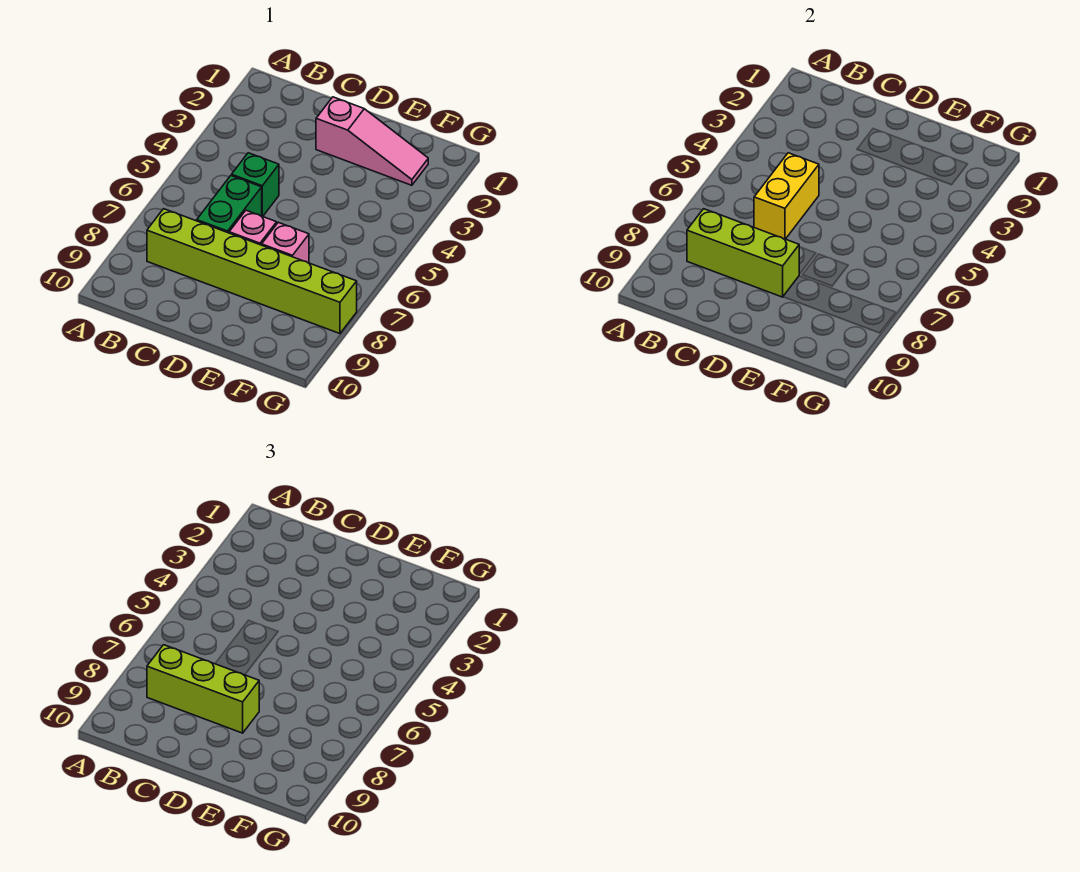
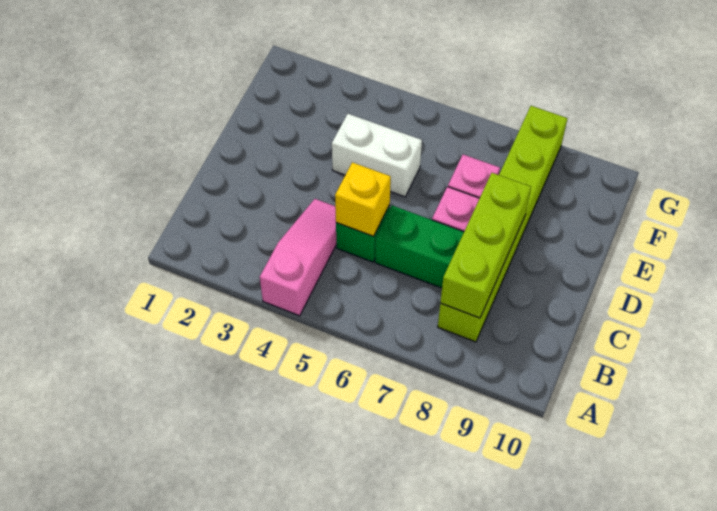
lime brick B8:D8 level 3 -> none
yellow brick C5:C6 level 2 -> yellow brick C5 level 2
pink slope D2:F2 level 1 top D -> pink slope A4:C4 level 1 top A
none -> white brick E4:E5 level 1

